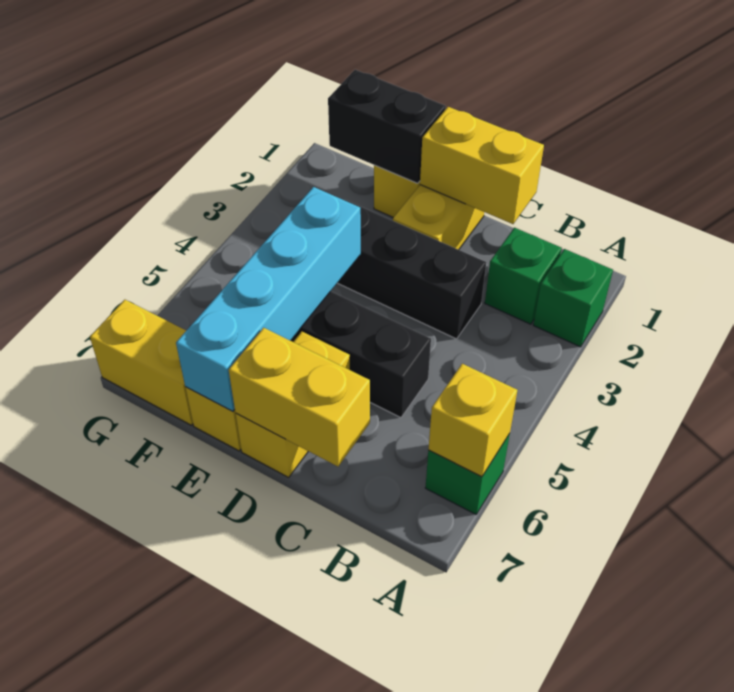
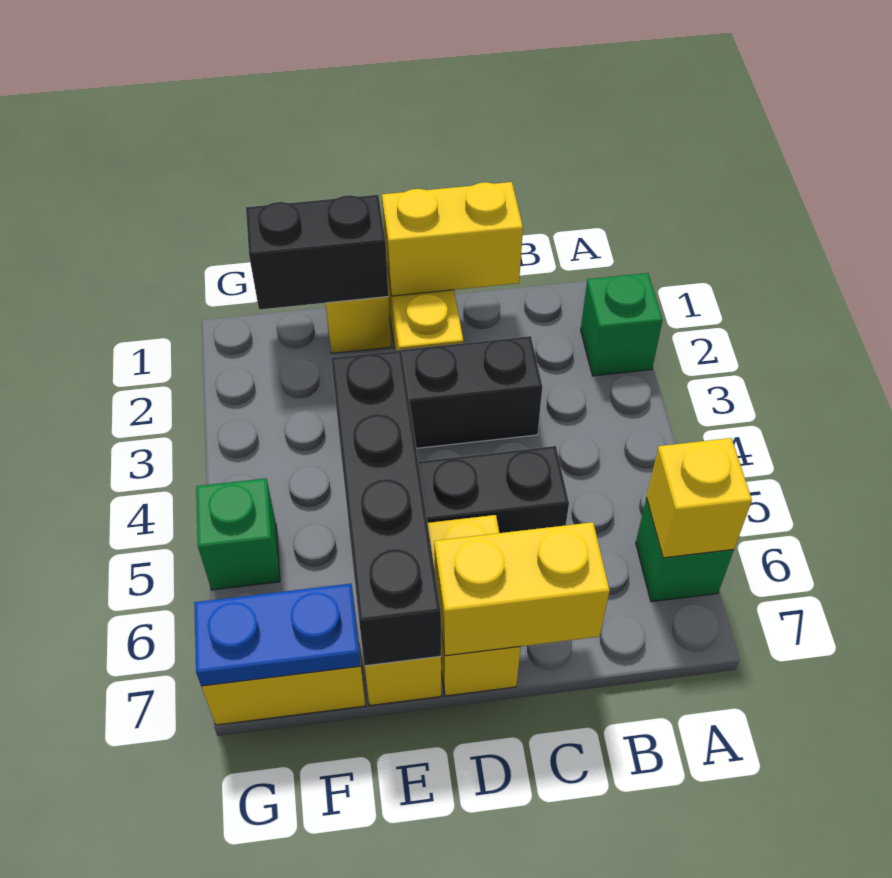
green brick B2 level 1 -> green brick G5 level 1
cyan brick E4:E7 level 2 -> black brick E4:E7 level 2
none -> blue plate F7:G7 level 2

